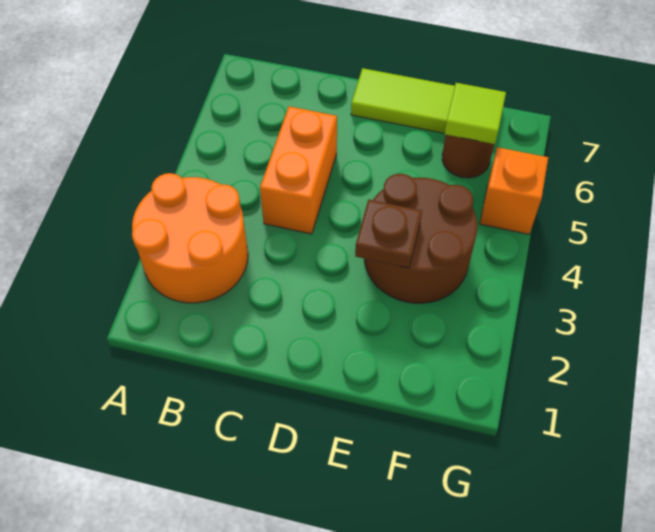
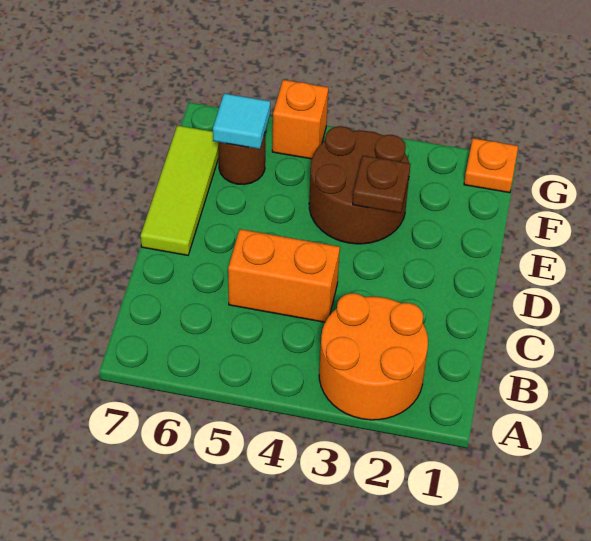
lime tile F6 level 2 -> cyan tile F6 level 2
none -> orange plate G1 level 1

